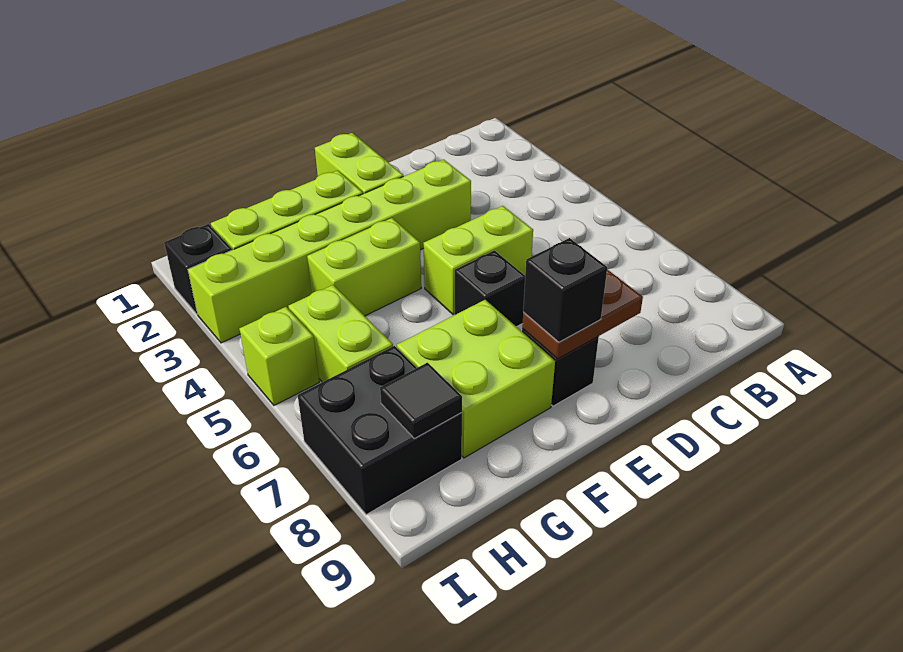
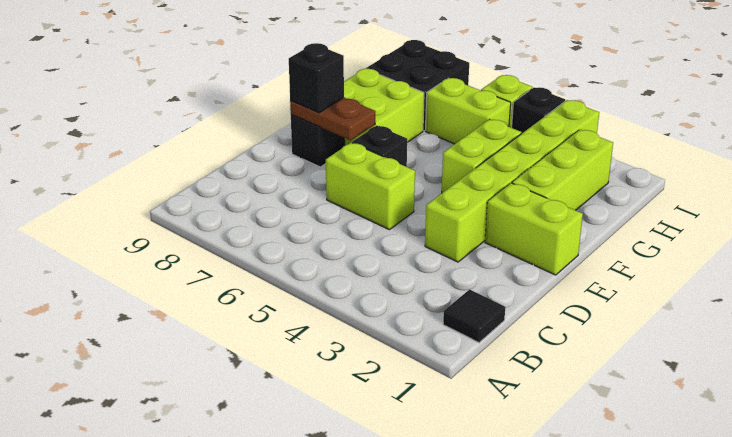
lime brick D5:E5 level 1 -> lime brick D5:D6 level 1
brown plate D8:E8 level 2 -> brown plate E7:E8 level 2
black tile H8 level 2 -> black tile B1 level 1
black brick I2 level 1 -> black brick I4 level 1

